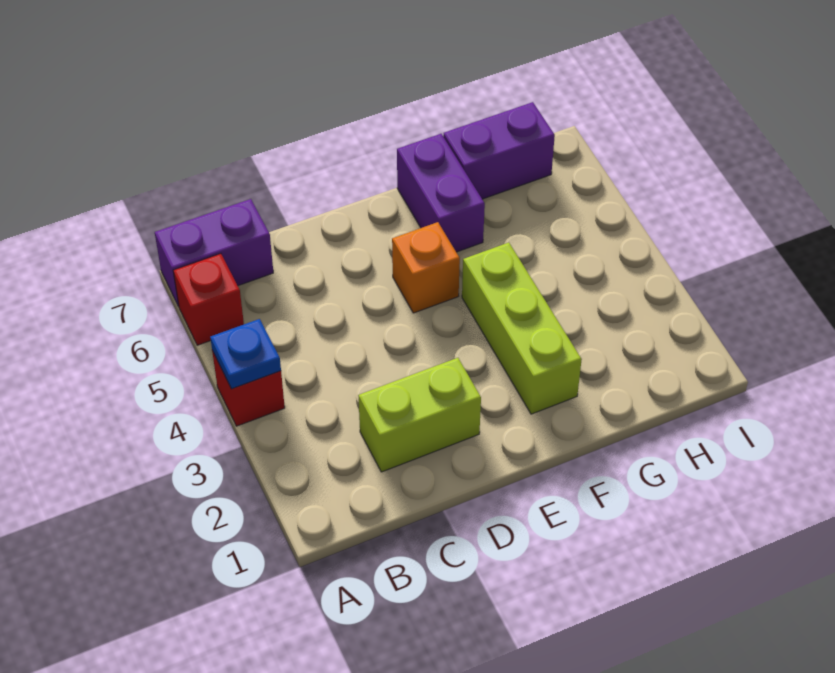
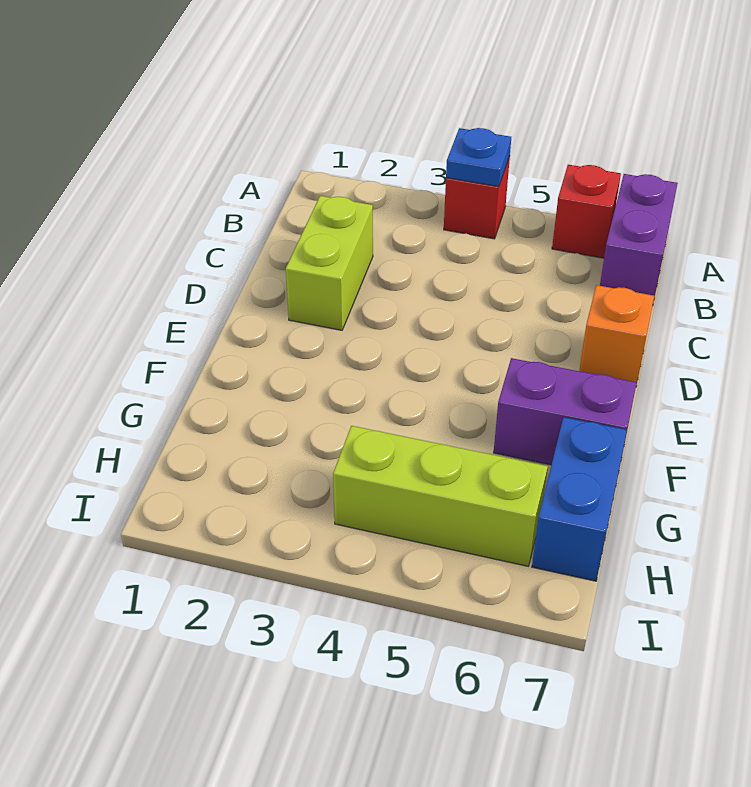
orange brick E5 level 1 -> orange brick D7 level 1
lime brick F2:F4 level 1 -> lime brick H4:H6 level 1
purple brick G7:H7 level 1 -> blue brick G7:H7 level 1

